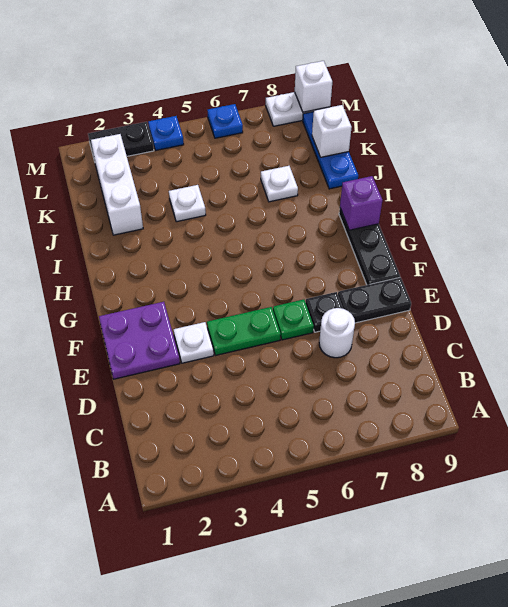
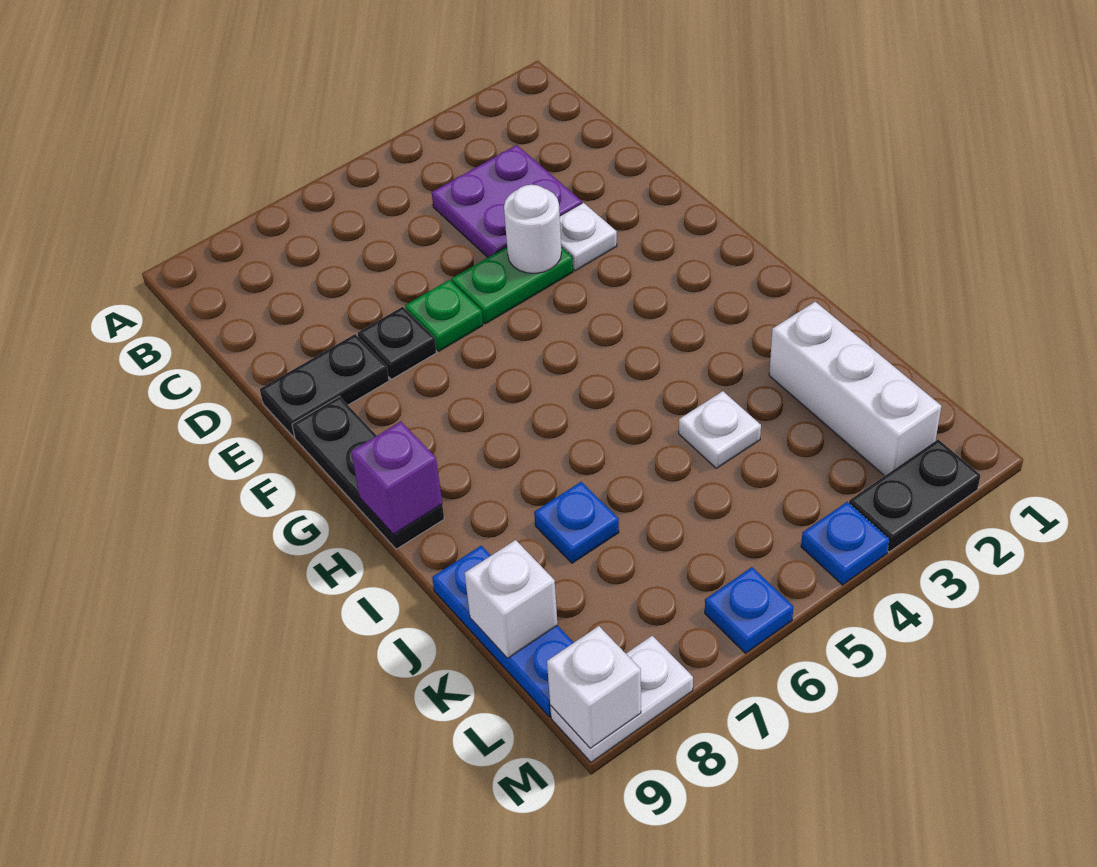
white round brick D7 level 1 -> white round brick E4 level 2
purple plate E1:F2 level 1 -> purple plate C3:D4 level 1
white plate J7 level 1 -> blue plate J7 level 1

